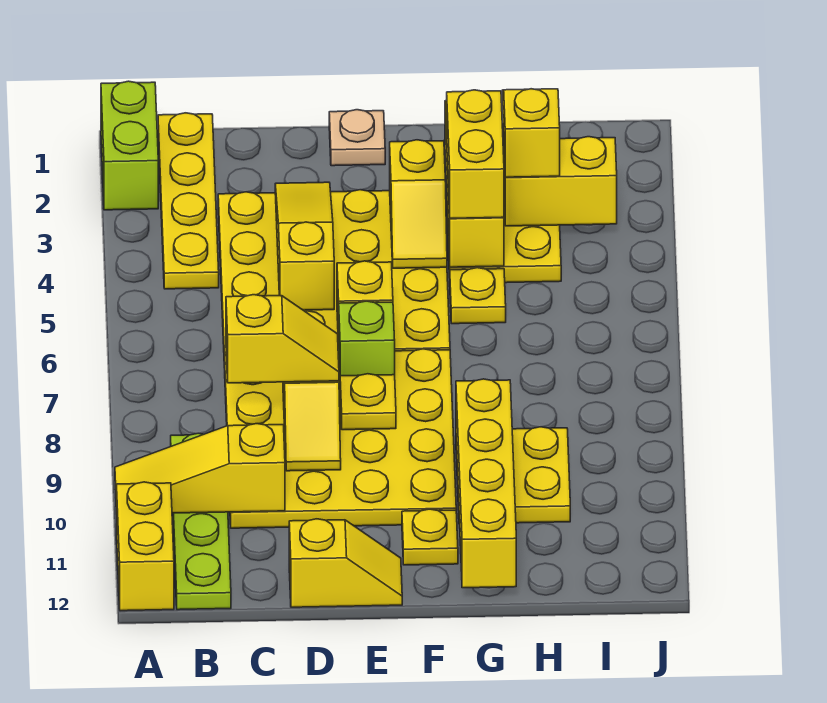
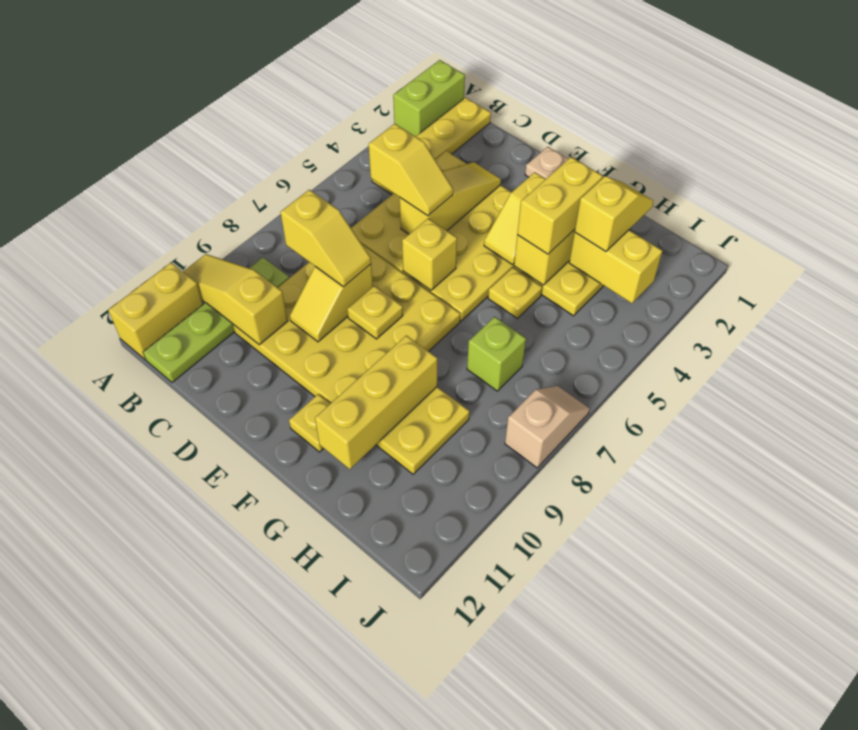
yellow slope D12:E12 level 1 top D -> yellow slope C5:D5 level 3 top C
lime brick E7 level 2 -> lime brick H7 level 1
yellow brick G9:G12 level 2 -> yellow brick G9:G11 level 2
none -> tan slope J7:J8 level 1 top 8

